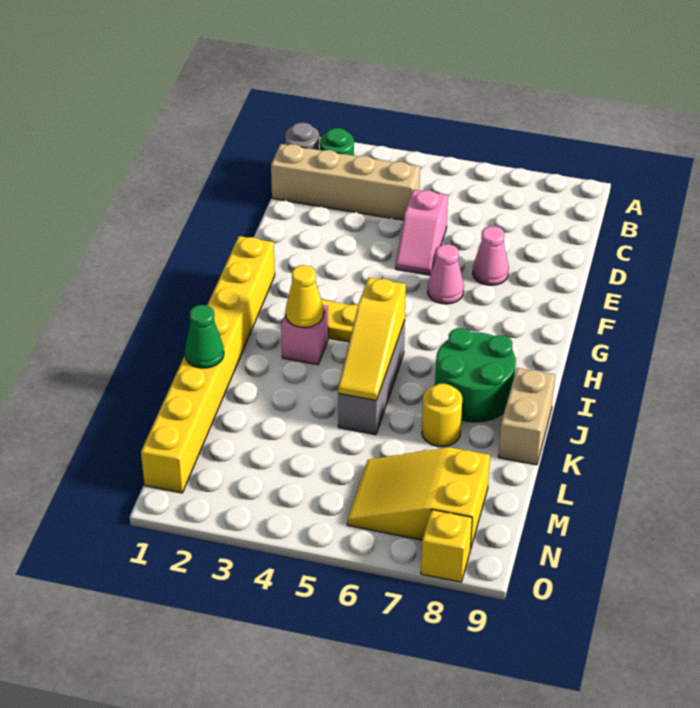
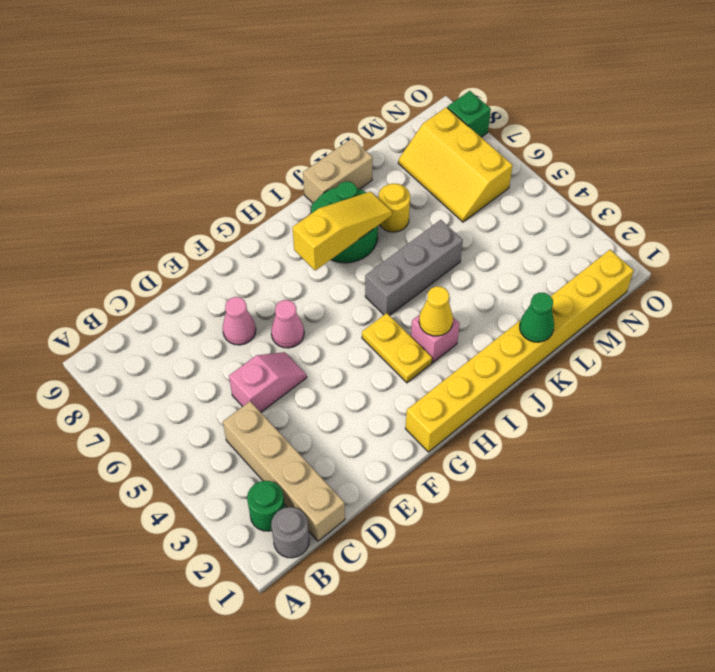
yellow slope I5:K5 level 2 top I -> yellow slope H7:J7 level 2 top H
yellow slope M6:N8 level 1 top 8 -> yellow slope M6:N8 level 1 top N
yellow brick O8 level 1 -> green brick O8 level 1

